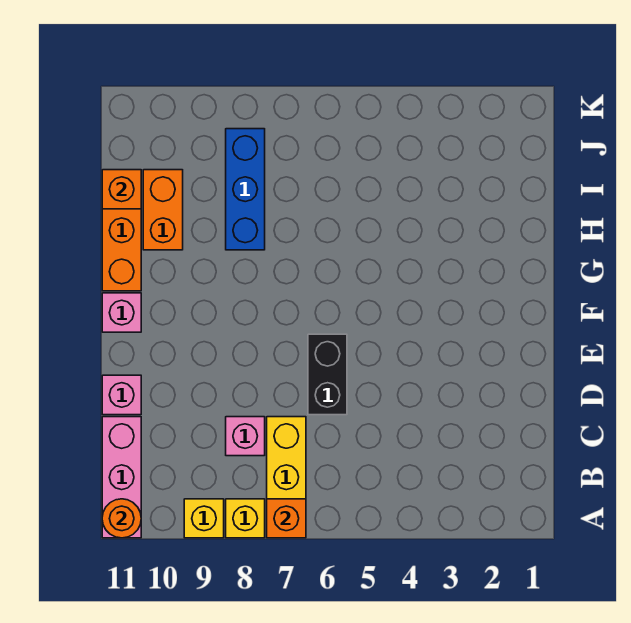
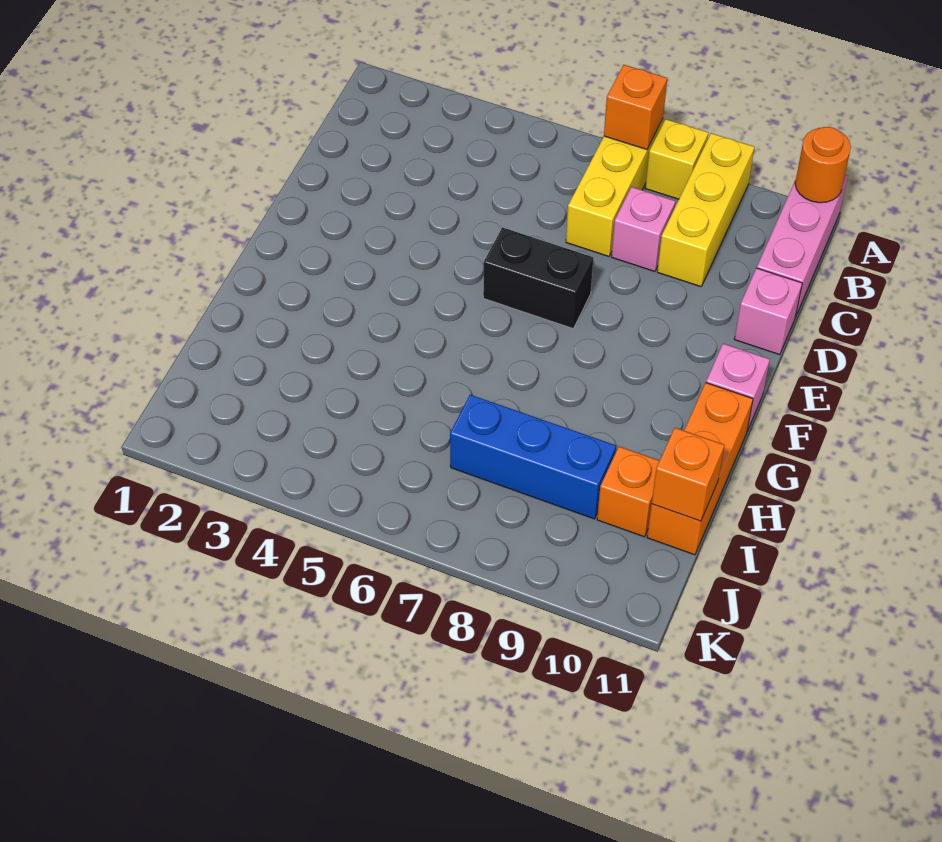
yellow brick A9 level 1 -> yellow brick A9:C9 level 1
black brick D6:E6 level 1 -> black brick E6:E7 level 1
blue brick H8:J8 level 1 -> blue brick I7:I9 level 1
orange brick H10:I10 level 1 -> orange brick I10 level 1

